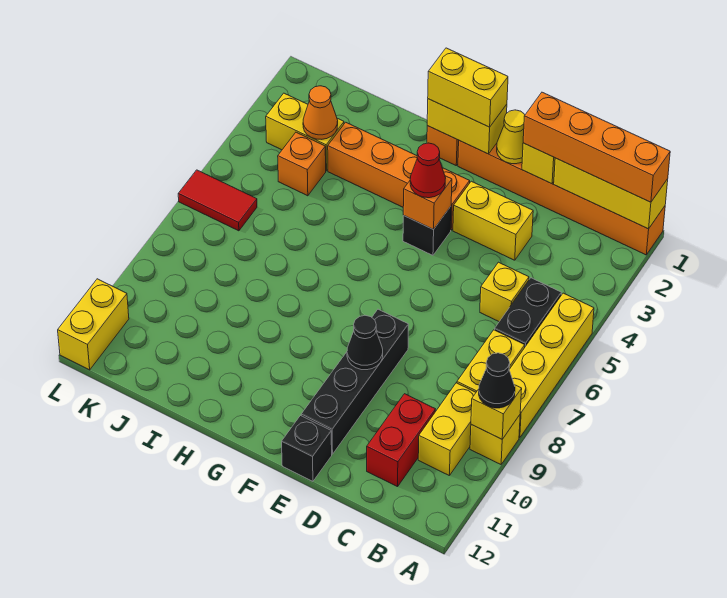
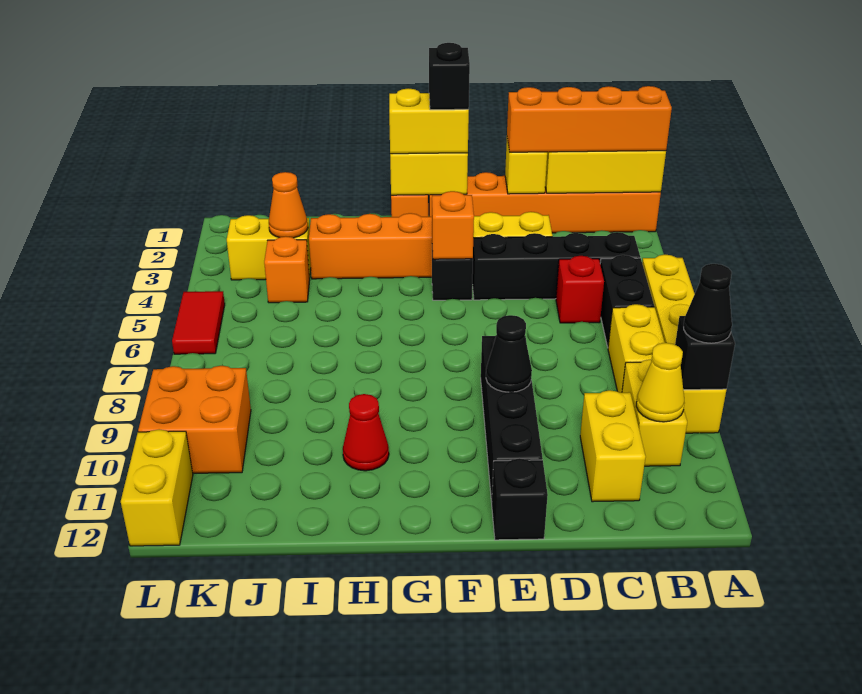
yellow brick A9 level 2 -> black brick A9 level 2
none -> black brick B4:E4 level 1
yellow brick C5 level 1 -> red brick C5 level 1
red brick C10:C11 level 1 -> yellow brick C10:C11 level 1
yellow cone E1 level 2 -> yellow cone B10 level 2
none -> black brick F1 level 4
red cone F4 level 3 -> red cone H10 level 1
red tile K6:L6 level 1 -> red tile L5:L6 level 1
none -> orange brick K9:L10 level 1

